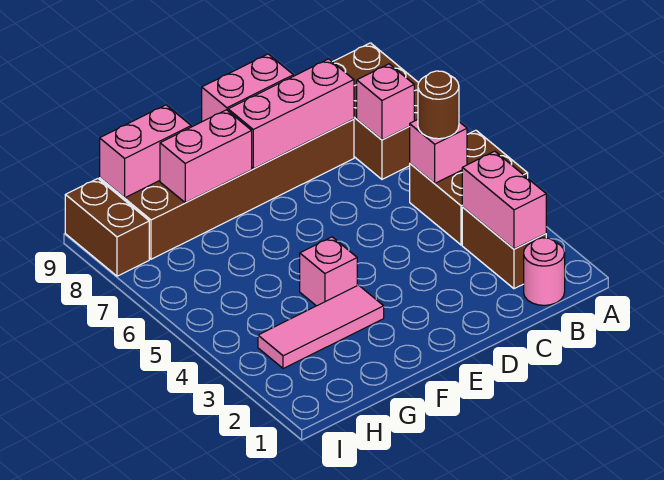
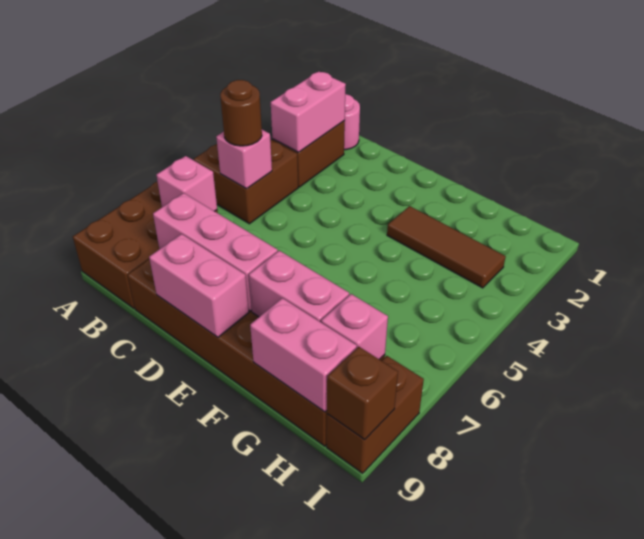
pink tile F3:H3 level 1 -> brown tile F3:H3 level 1
pink brick F4 level 1 -> pink brick H8 level 2
none -> brown brick I9 level 2

